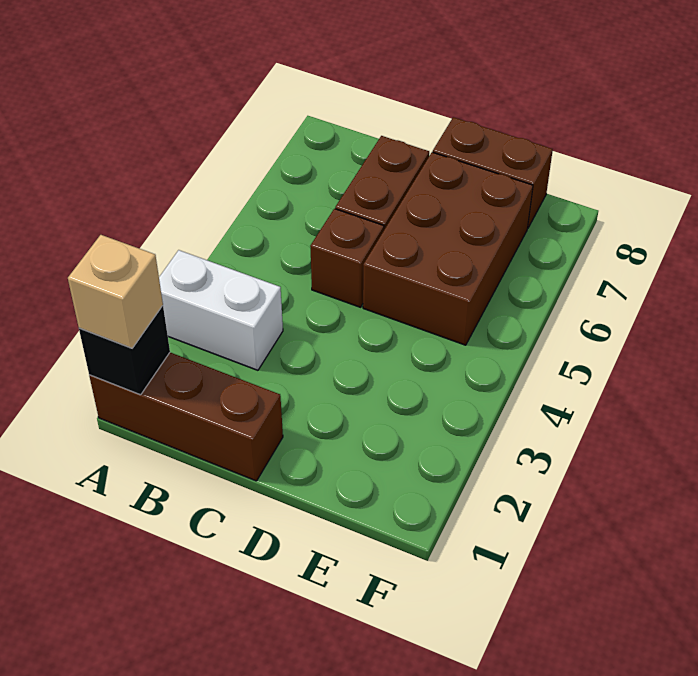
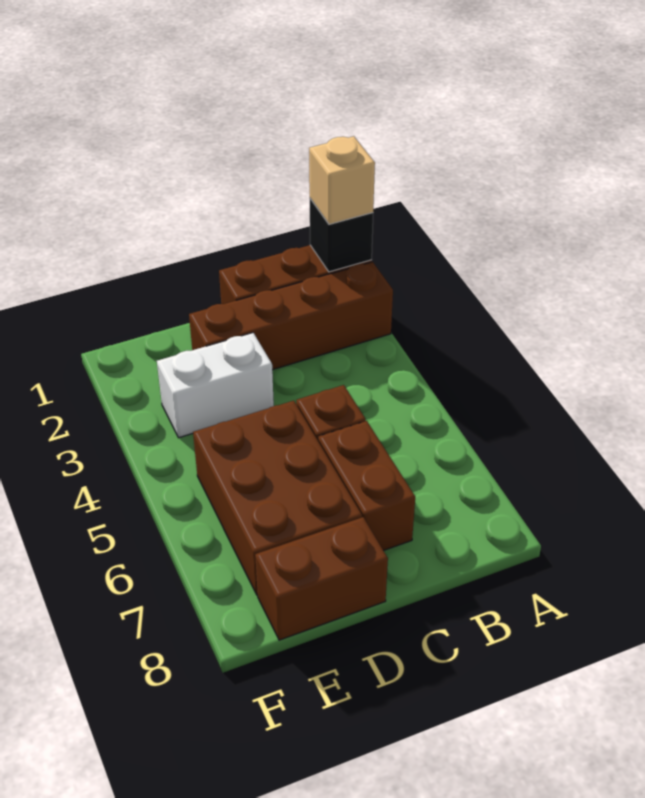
none -> brown brick A2:D2 level 1
white brick A3:B3 level 1 -> white brick D3:E3 level 1

